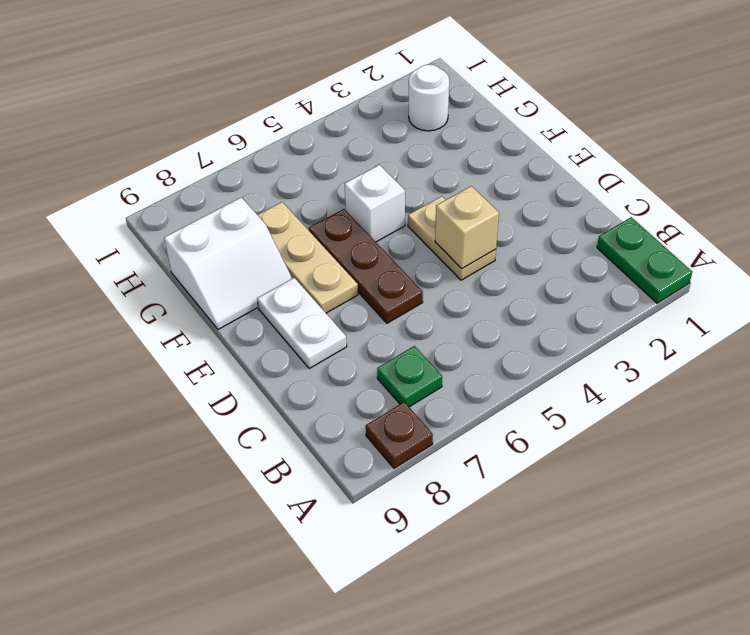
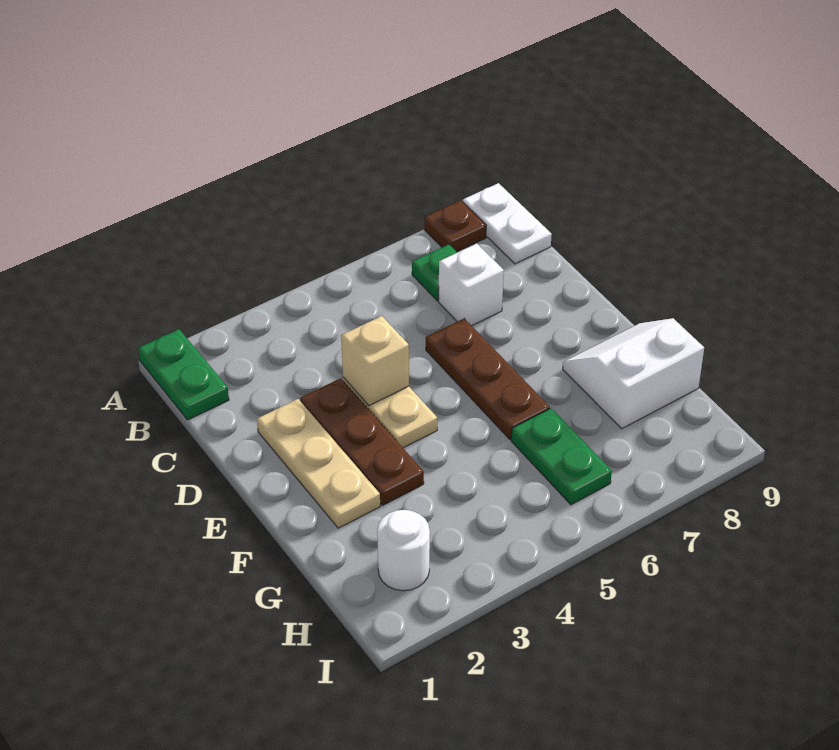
none -> brown plate D3:F3 level 1
white plate D8:E8 level 1 -> white plate A9:B9 level 1
tan plate E7:G7 level 1 -> tan plate D2:F2 level 1
white brick F5 level 1 -> white brick C7 level 1
none -> green plate G6:H6 level 1

